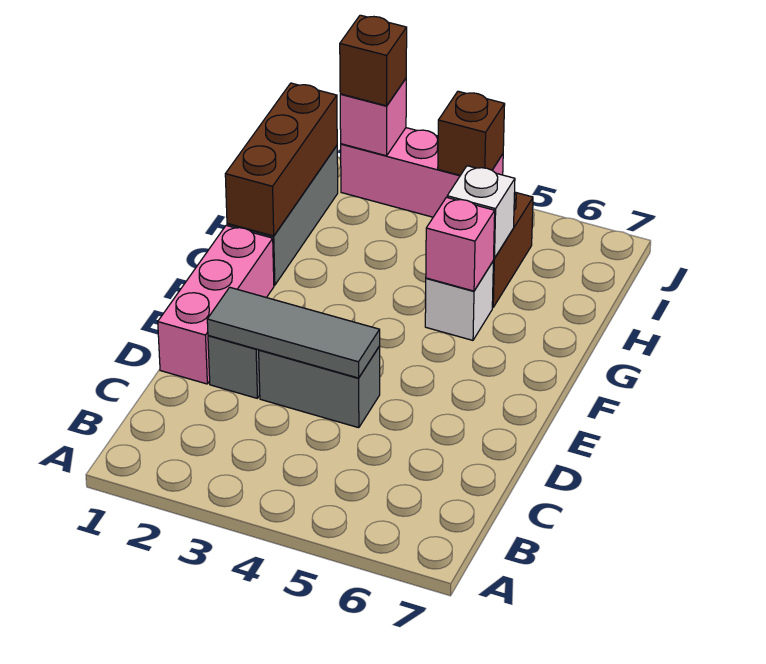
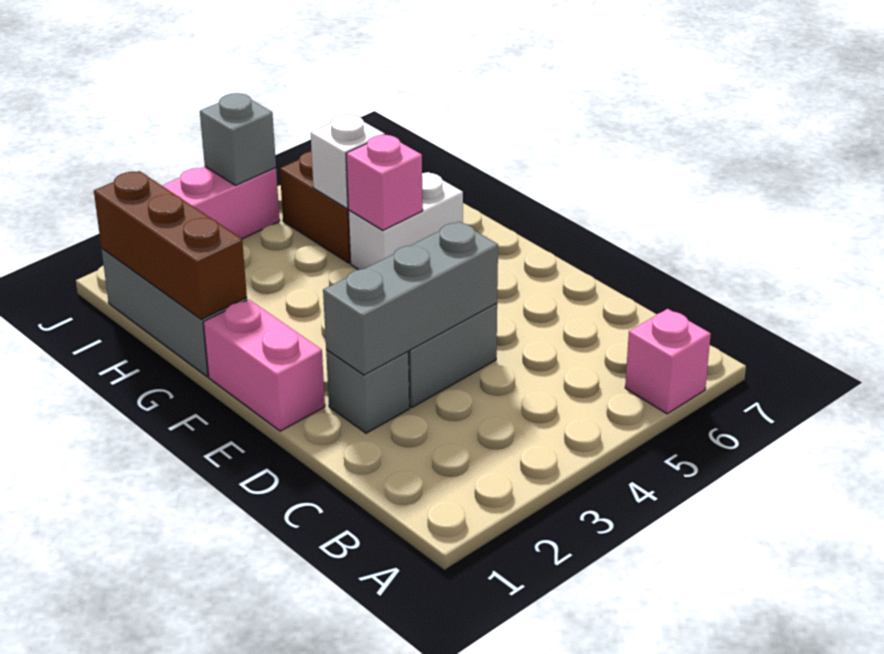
pink brick D1:F1 level 1 -> pink brick E1:F1 level 1
grey tile D2:D4 level 2 -> grey brick D2:D4 level 2
white brick G5 level 1 -> white brick G5:G6 level 1
pink brick J2 level 2 -> pink brick A6 level 1
brown brick J2 level 3 -> none
brown brick J4 level 2 -> grey brick J4 level 2

